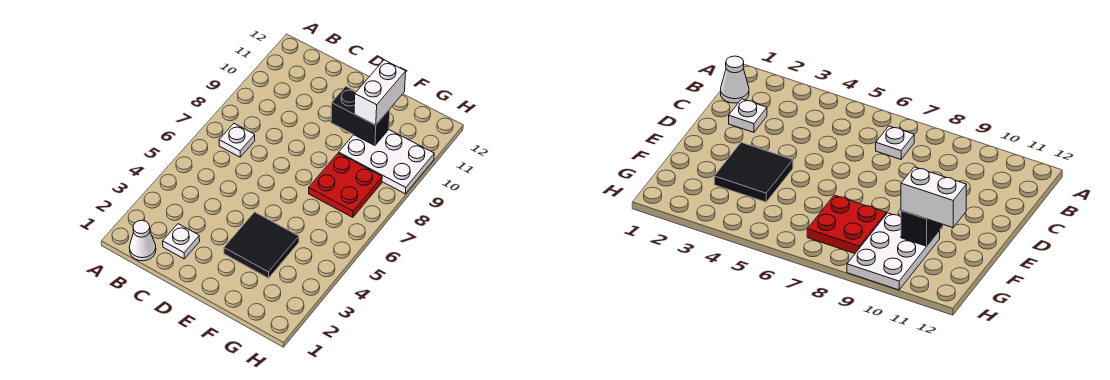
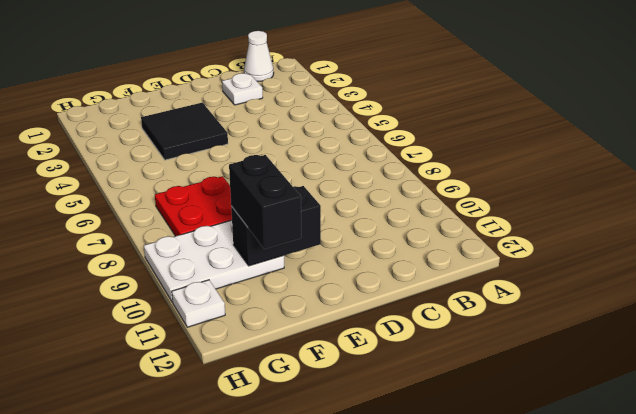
white plate B7 level 1 -> white plate H11 level 1
white brick F10:F11 level 3 -> black brick F10:F11 level 3

